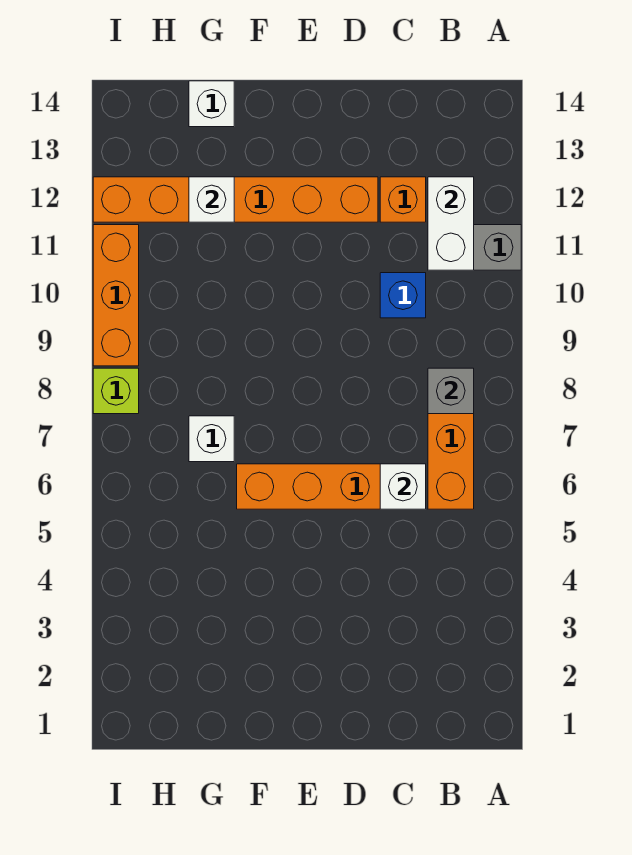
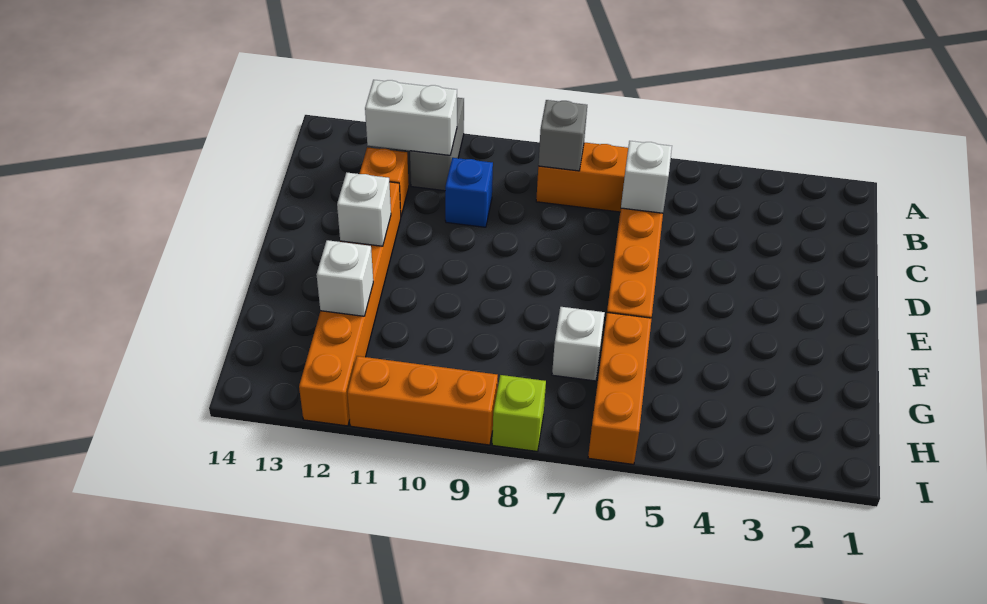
none -> orange brick G6:I6 level 1
white brick G14 level 1 -> white brick E12 level 2

